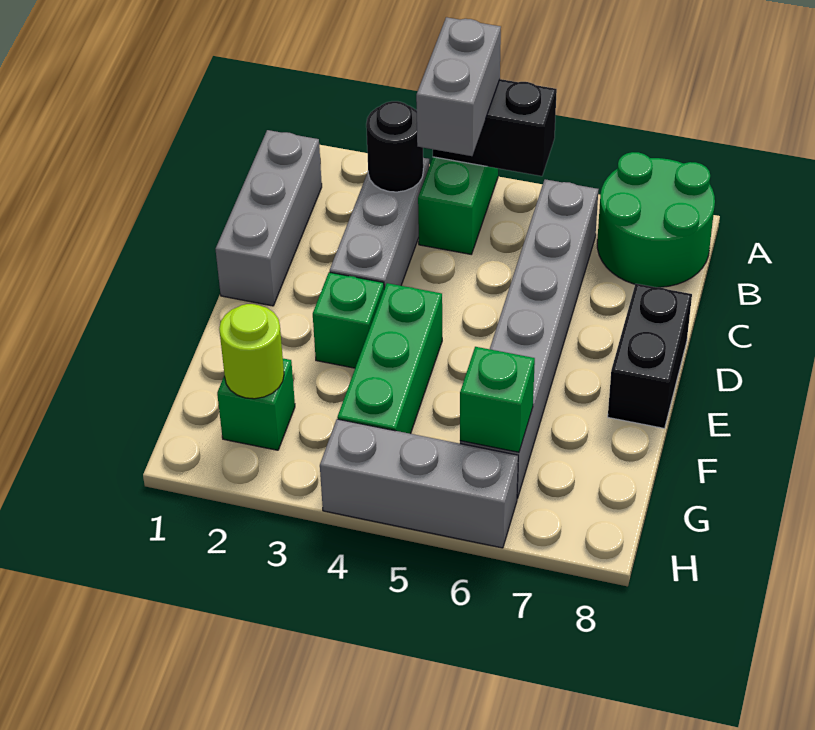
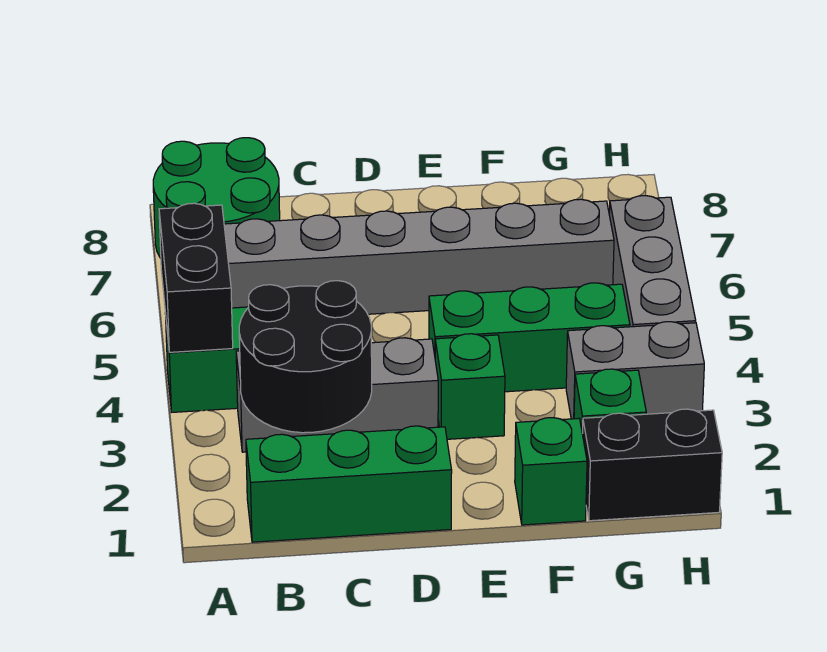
grey brick A4:B4 level 3 -> grey brick G3:H3 level 1
grey brick B1:D1 level 1 -> green brick B1:D1 level 1
black round brick B3 level 2 -> black round brick B2:C3 level 2
black brick D8:E8 level 1 -> black brick G1:H1 level 1
lime round brick G2 level 2 -> none
green brick G6 level 2 -> green brick F1 level 1

